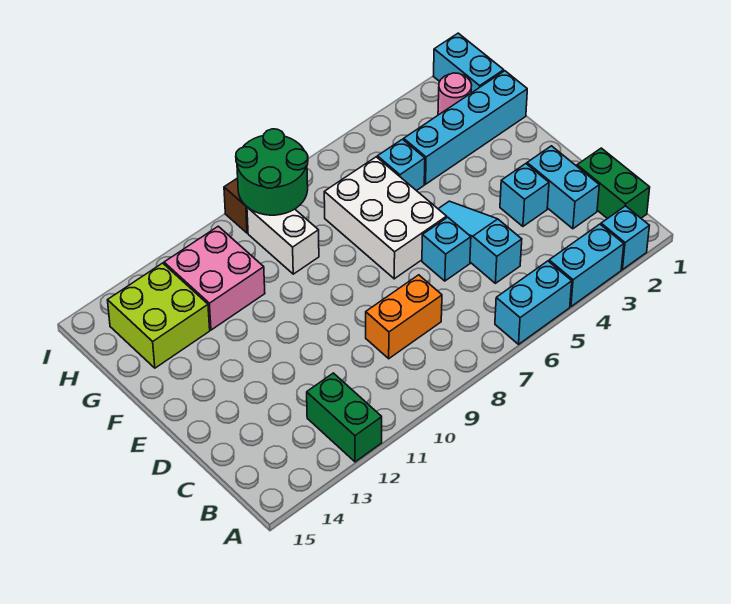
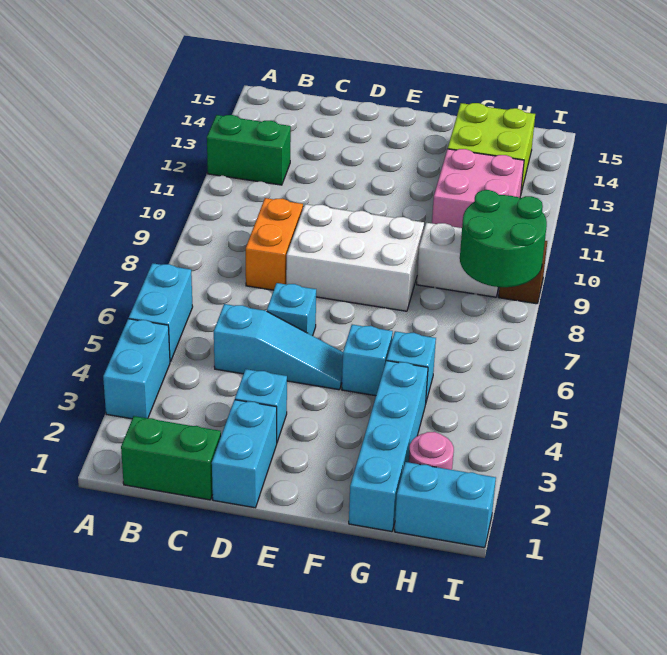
cyan brick A2 level 1 -> cyan brick F5 level 1
cyan brick C2:D2 level 1 -> cyan brick D1:D2 level 1
white brick E6:G7 level 1 -> white brick D8:F9 level 1

